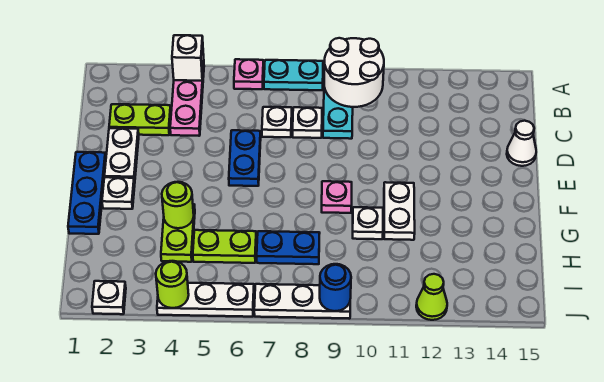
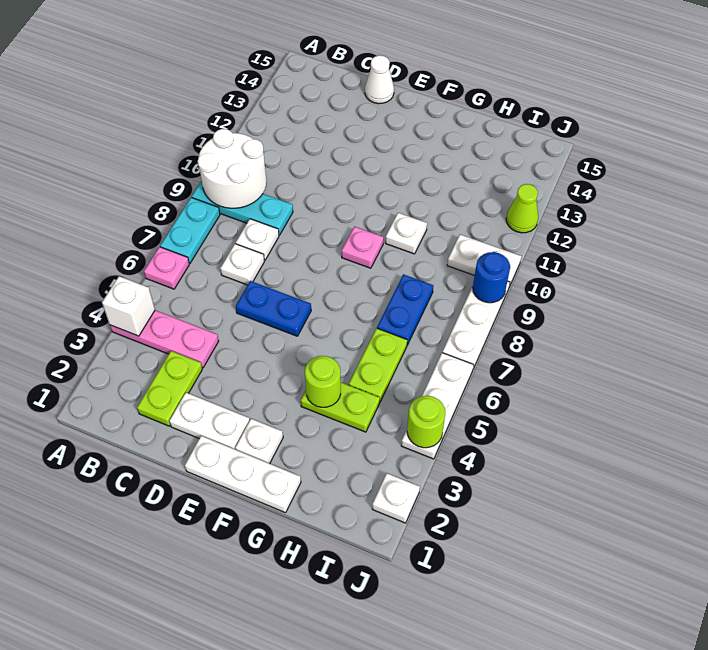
blue plate E1:G1 level 1 -> white plate E1:G1 level 1
white plate F11:G11 level 1 -> white plate I10:J10 level 1

